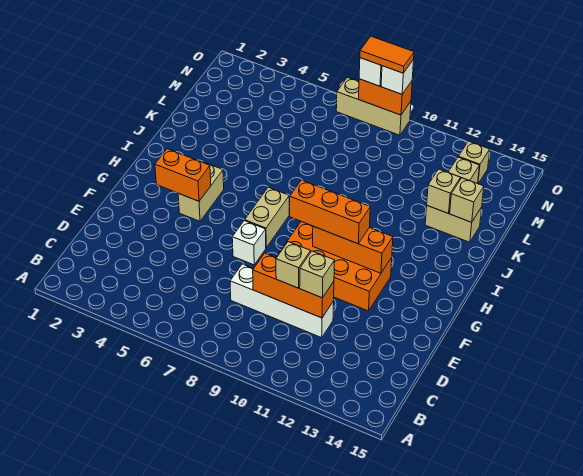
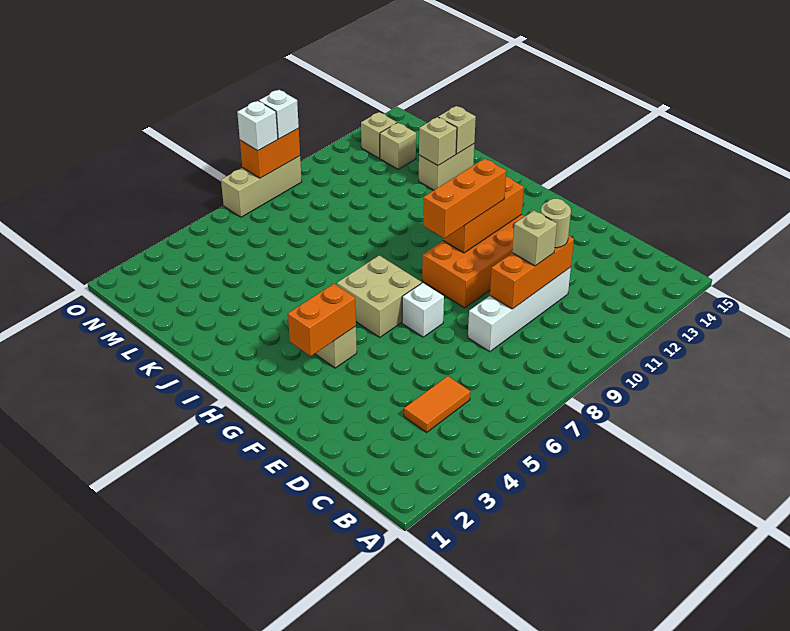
tan brick D11 level 3 -> tan round brick D11 level 3
tan brick G7:H7 level 1 -> tan brick G6:H7 level 1
orange tile O8:O9 level 4 -> orange tile C4:C5 level 1

